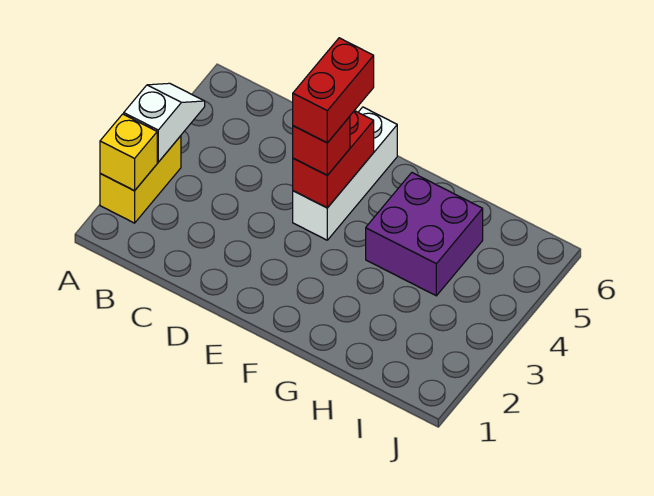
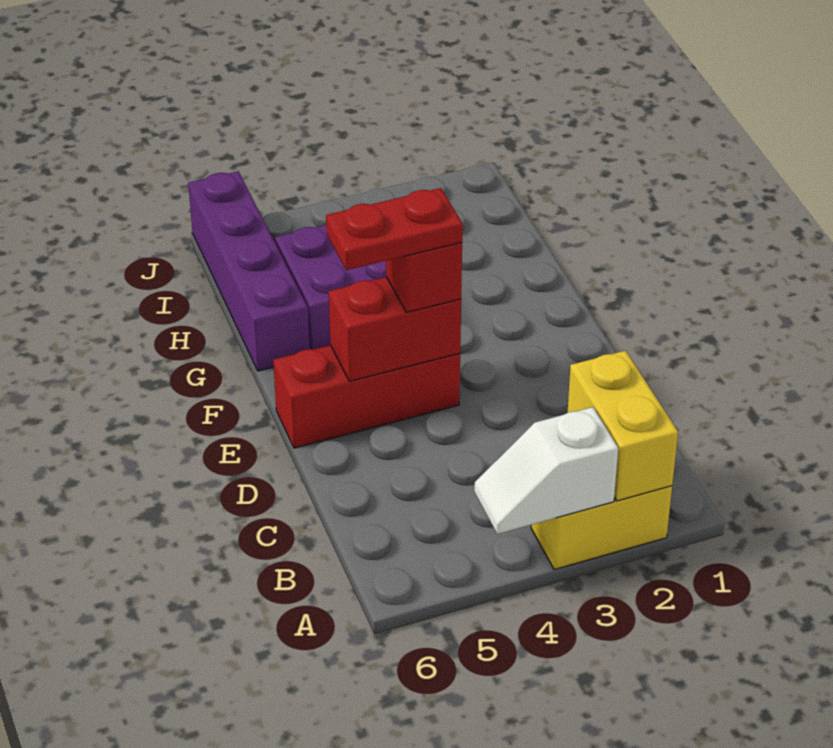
yellow brick A2 level 2 -> yellow brick A2:B2 level 2
white brick E4:E6 level 1 -> red brick E4:E6 level 1
red brick E4:E5 level 4 -> red plate E4:E5 level 4
none -> purple brick G6:J6 level 1

